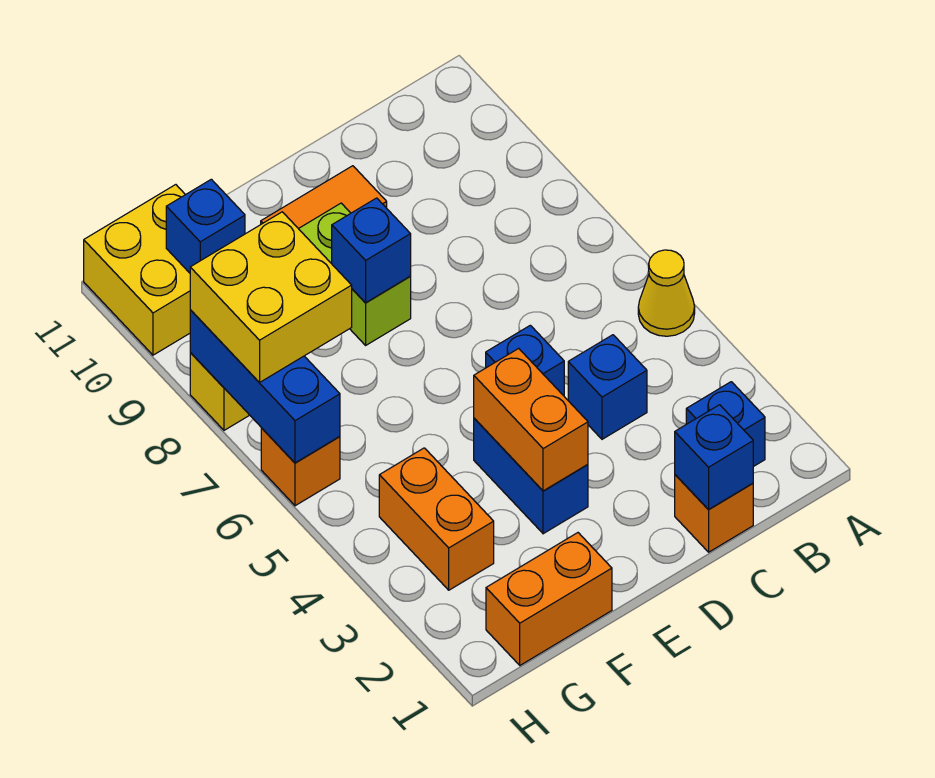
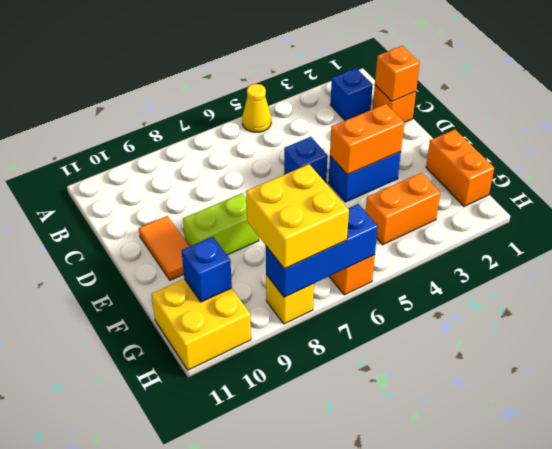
blue brick C1 level 2 -> orange brick C1 level 2
blue brick C4 level 1 -> none
blue brick E8 level 2 -> none

